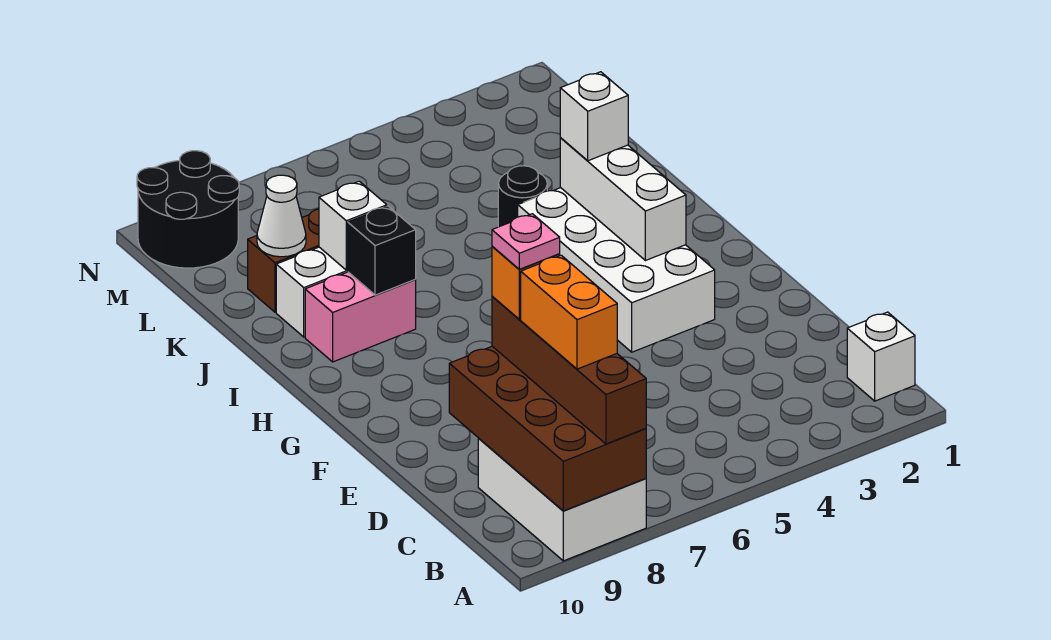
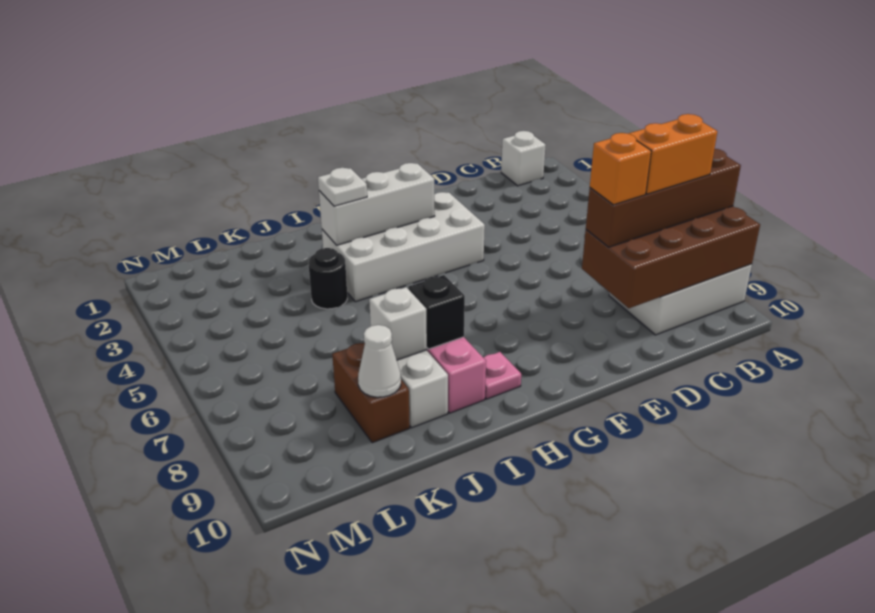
pink plate D8 level 5 -> pink plate H9 level 1
white brick I3 level 3 -> white plate I3 level 3
black round brick M9:N10 level 1 -> none

